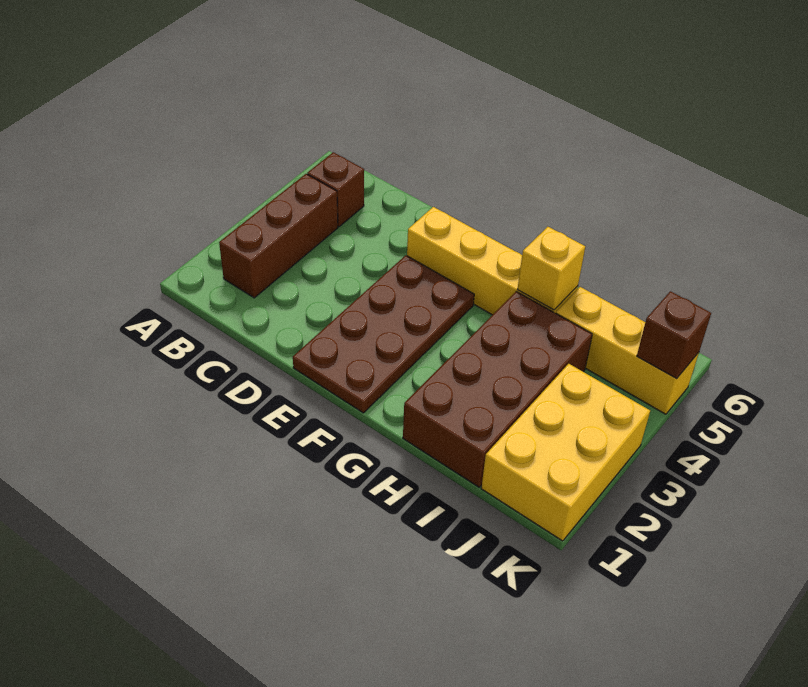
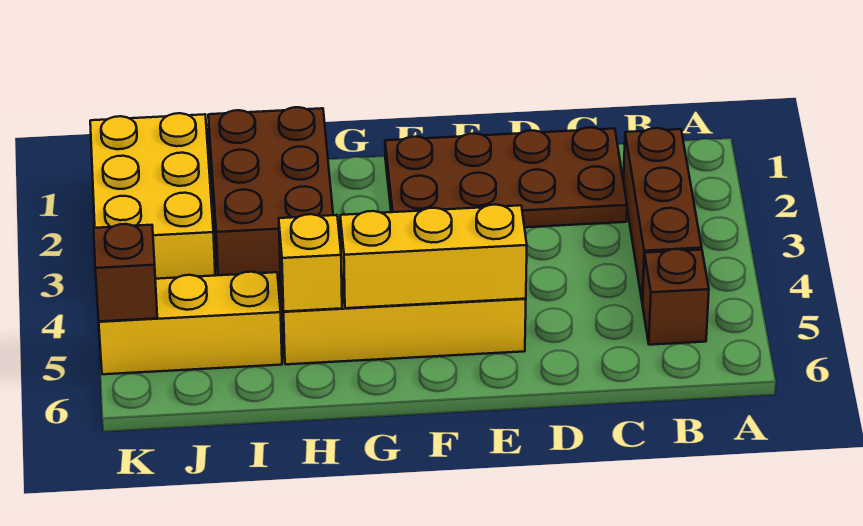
brown plate E1:F4 level 1 -> brown plate C1:F2 level 1
none -> yellow brick E5:G5 level 2
brown brick H1:I4 level 1 -> brown brick H1:I3 level 1

